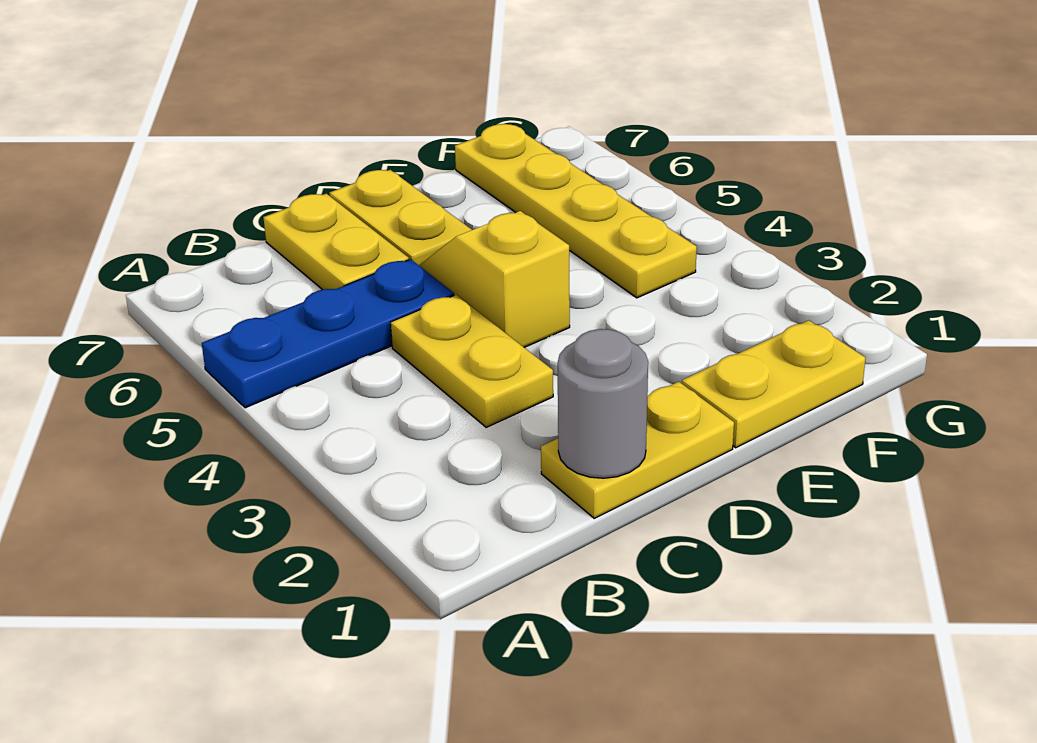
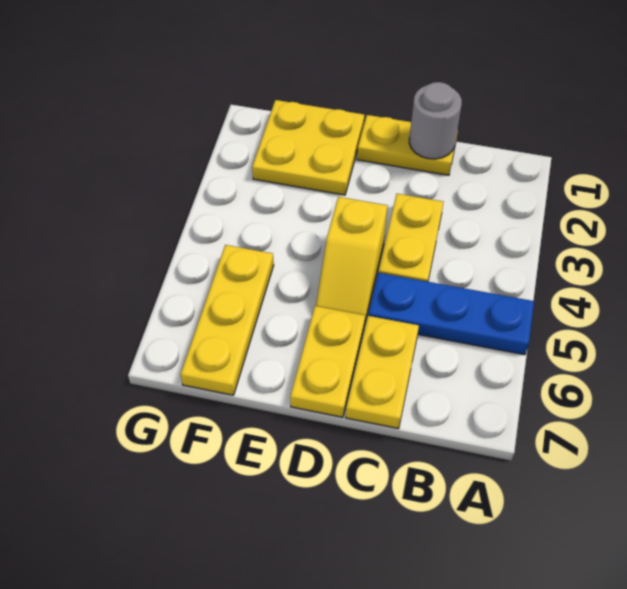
yellow plate E1:F1 level 1 -> yellow plate E1:F2 level 1
yellow plate F4:F7 level 1 -> yellow plate F5:F7 level 1

